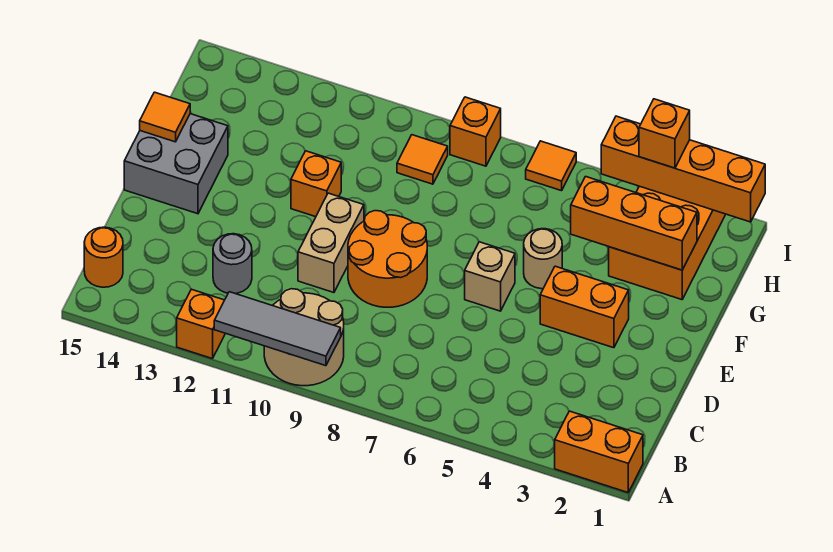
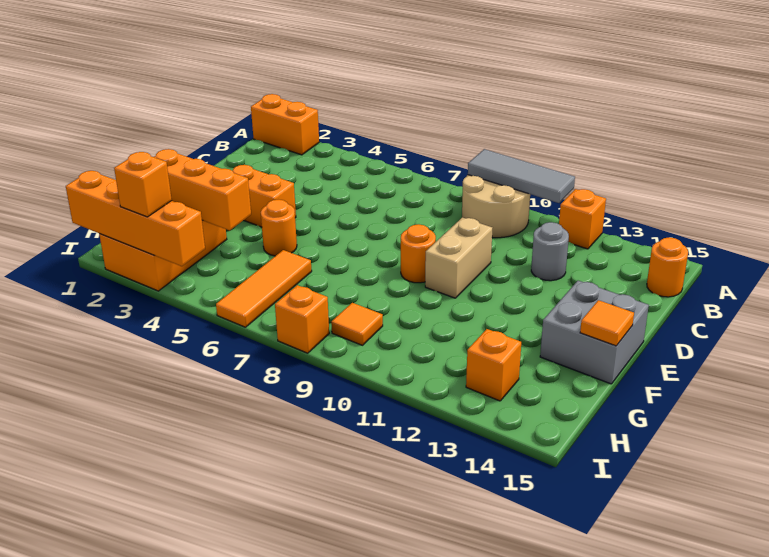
orange round brick D8:E9 level 1 -> orange round brick E9 level 1
tan brick E6 level 1 -> none
tan round brick F5 level 1 -> orange round brick F5 level 1
orange brick F11 level 1 -> orange brick H13 level 1
orange tile I6 level 1 -> orange tile G6:I6 level 1

